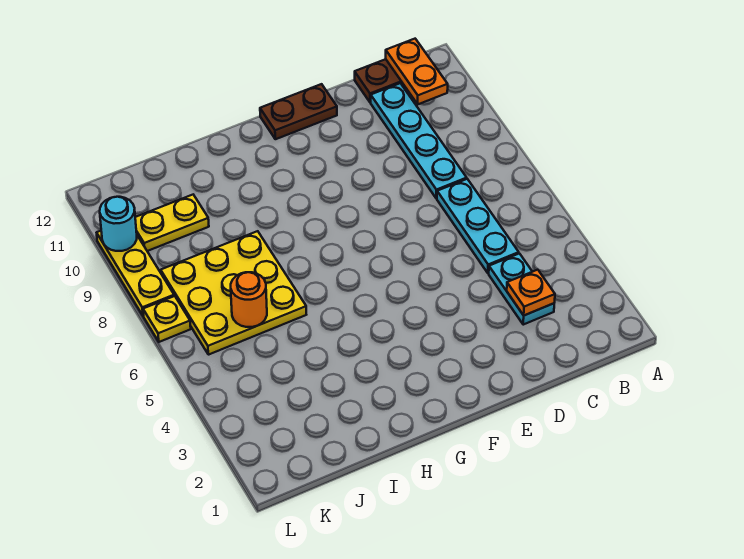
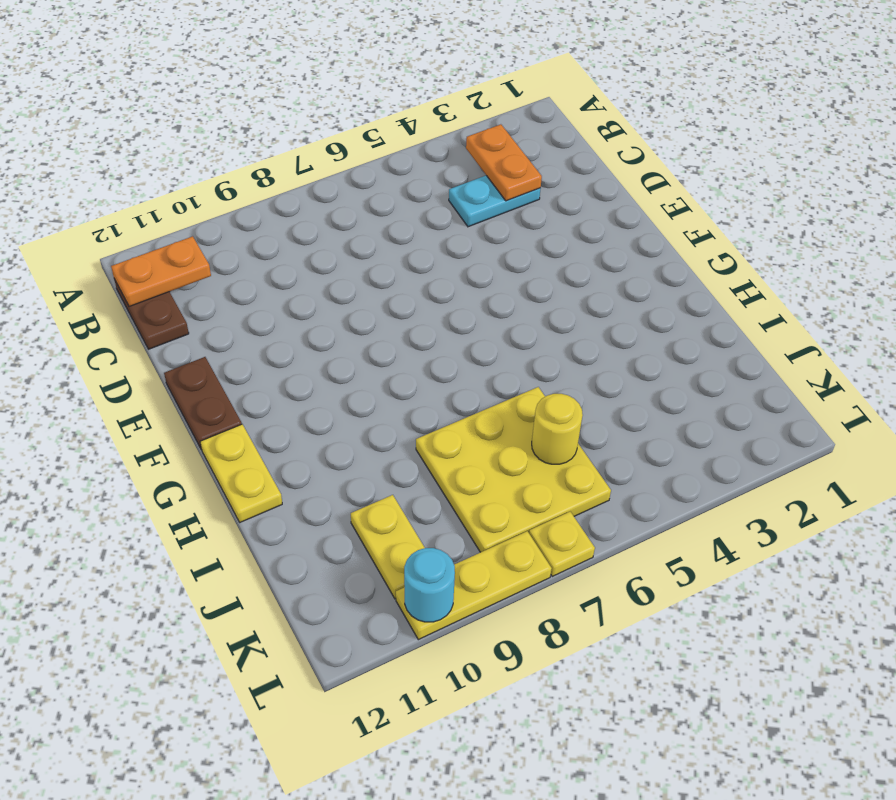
orange plate C3 level 2 -> orange plate B3:C3 level 2
cyan plate C5:C7 level 1 -> none
cyan plate C8:C11 level 1 -> none
none -> yellow plate G12:H12 level 1
orange round brick J6 level 2 -> yellow round brick J6 level 2

